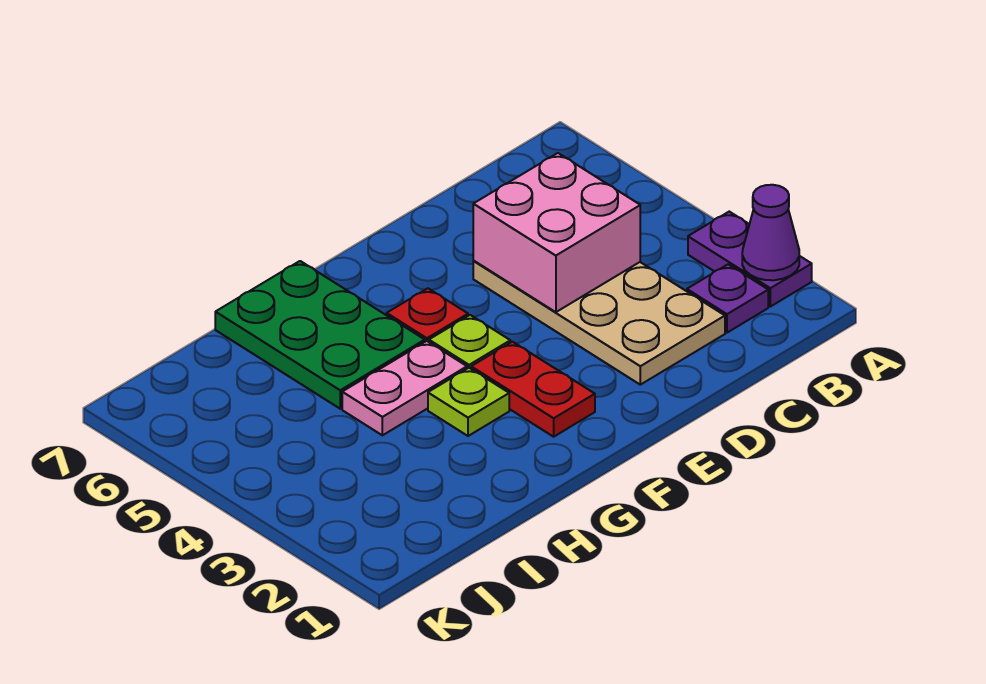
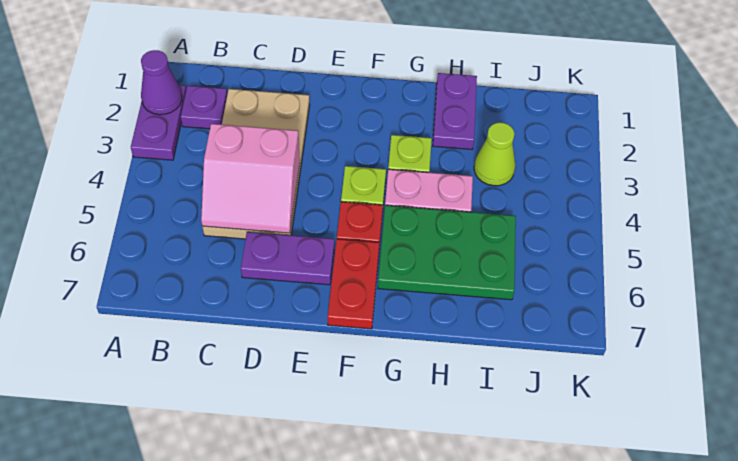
pink brick C4:D5 level 2 -> pink slope C4:D5 level 2 top 4
none -> purple plate D6:E6 level 1
red plate F2:F3 level 1 -> red plate F6:F7 level 1
green plate G5:H7 level 1 -> green plate G5:I6 level 1
none -> purple plate H1:H2 level 1
none -> lime cone I3 level 1

